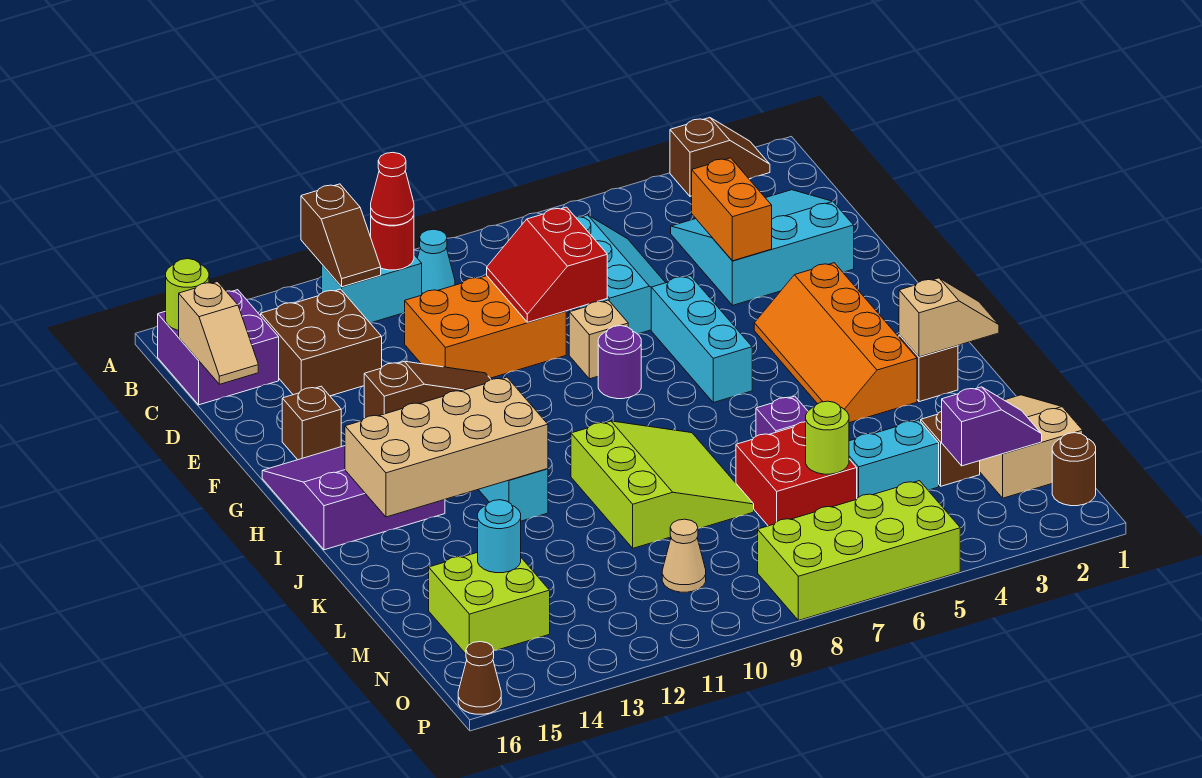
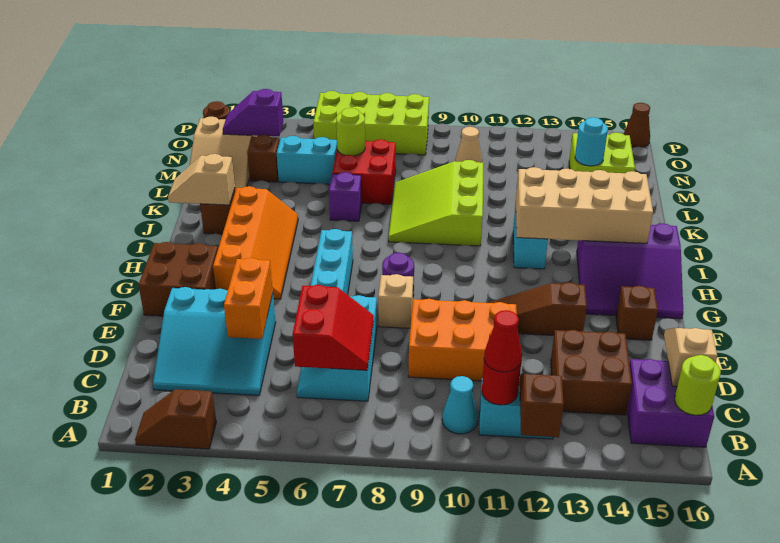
red slope D8:E9 level 2 top 8 -> red slope C6:D7 level 2 top 6
none -> brown brick F1:G2 level 1

